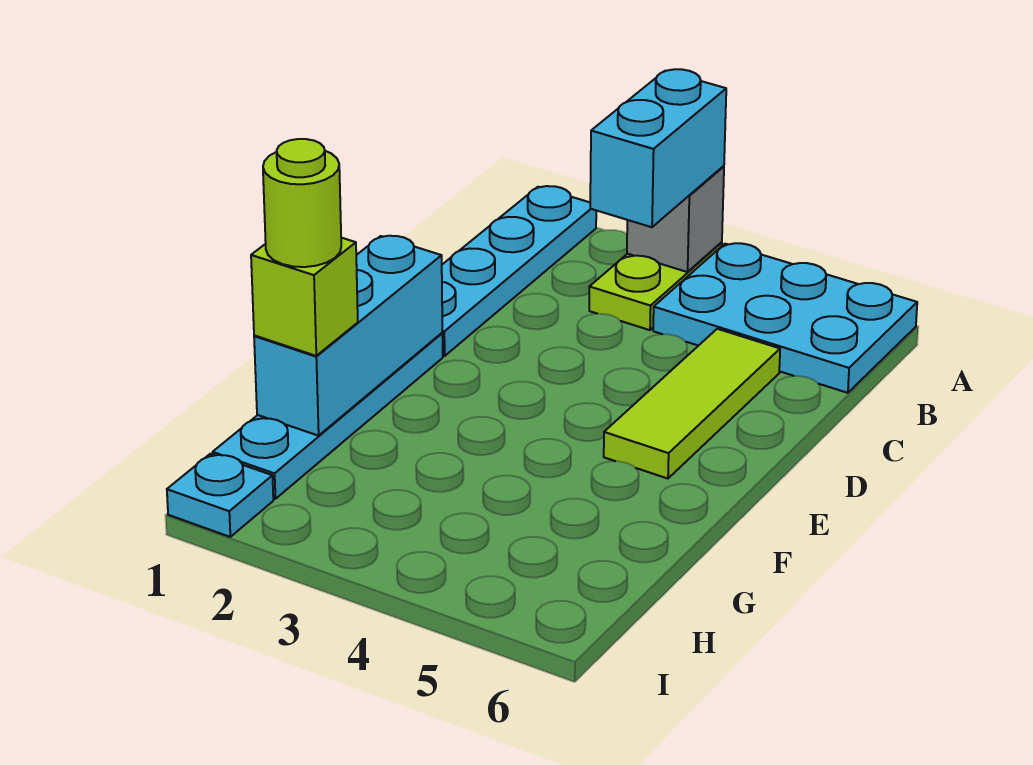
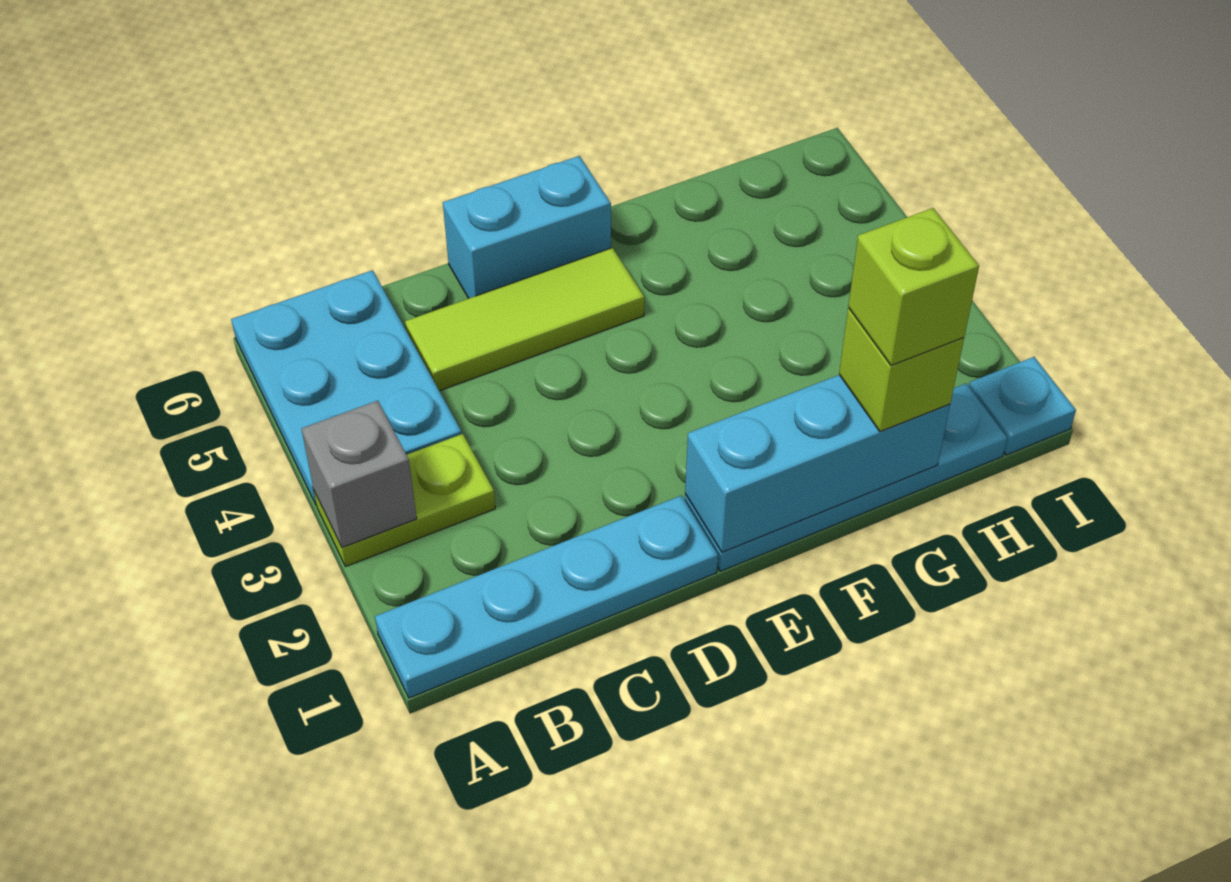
cyan brick A3:B3 level 3 -> cyan brick D6:E6 level 1
lime round brick G1 level 4 -> lime brick G1 level 4

